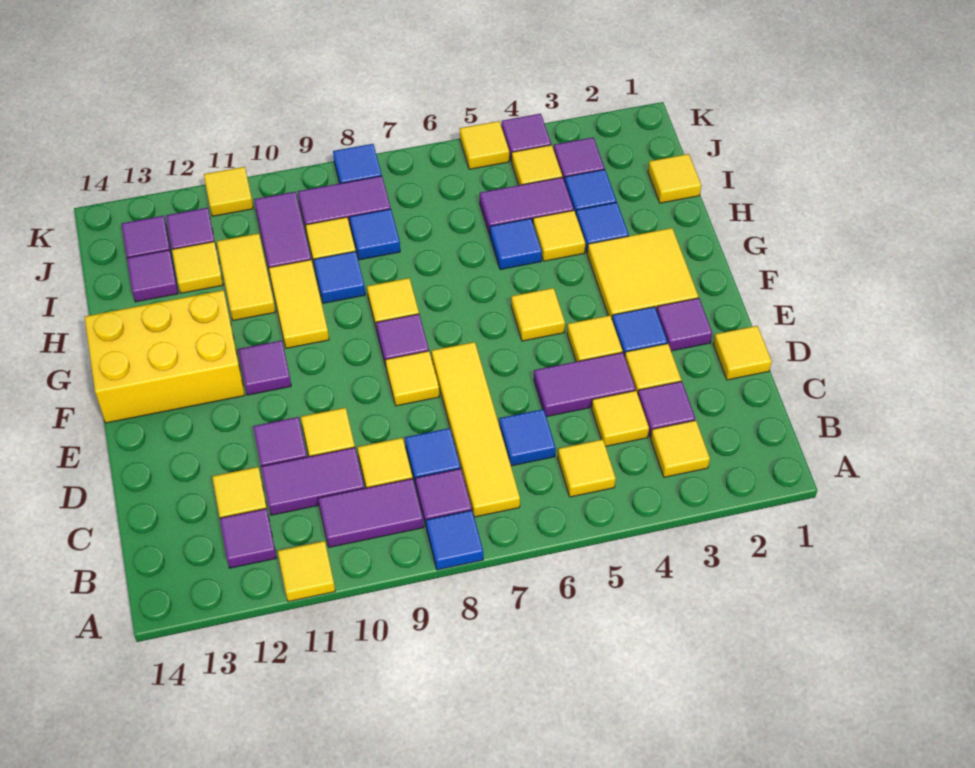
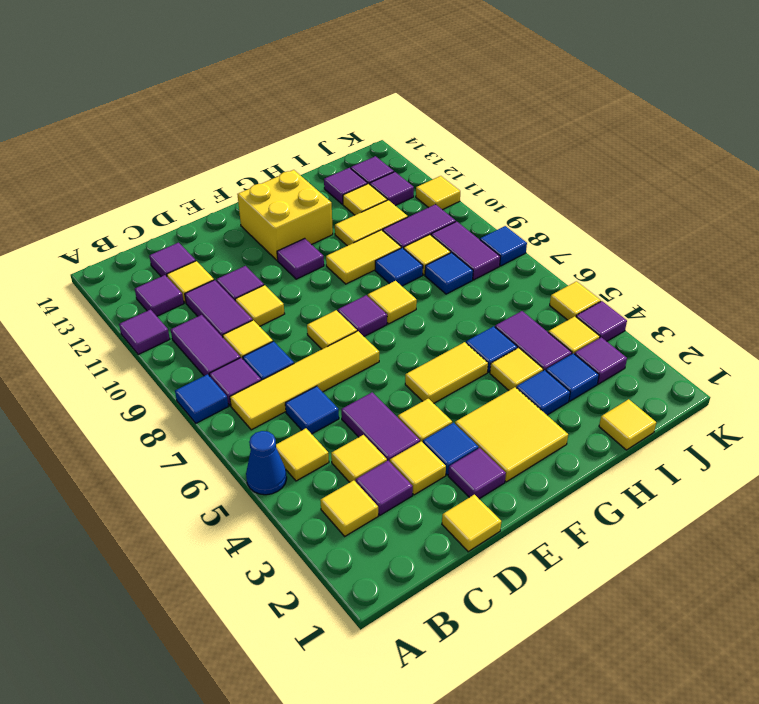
none -> blue cone A5 level 1
yellow tile A11 level 1 -> purple tile A11 level 1
none -> purple tile C13 level 1
yellow tile F5 level 1 -> yellow tile F5:G5 level 1
yellow brick F12:G14 level 1 -> yellow brick F12:G13 level 1

